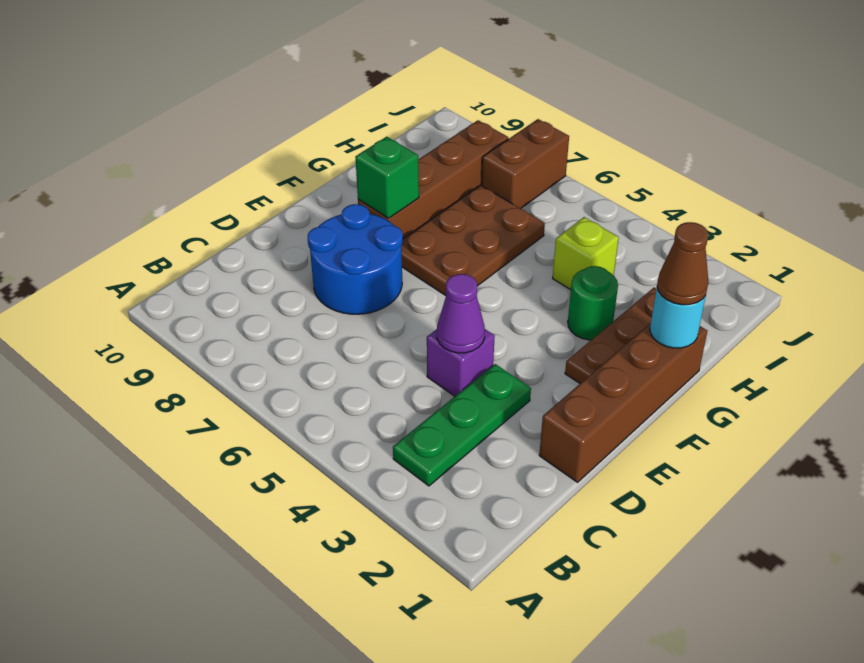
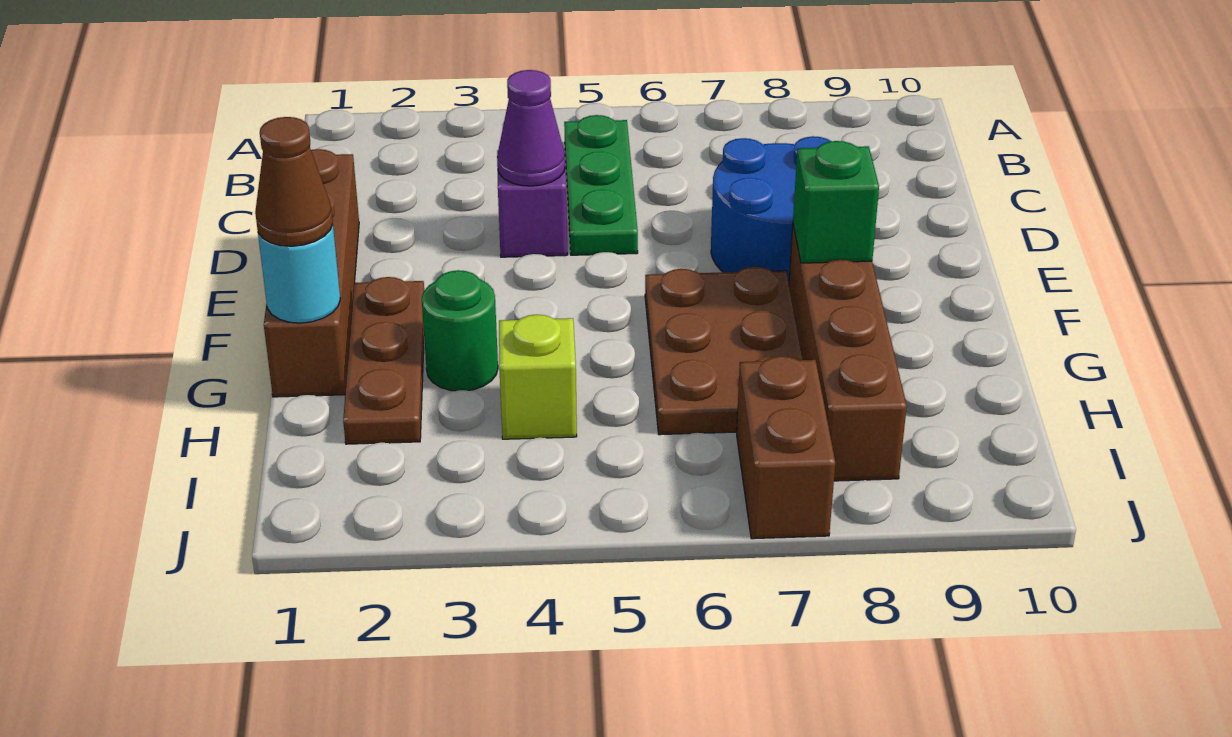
green plate B3:D3 level 1 -> green plate B5:D5 level 1

